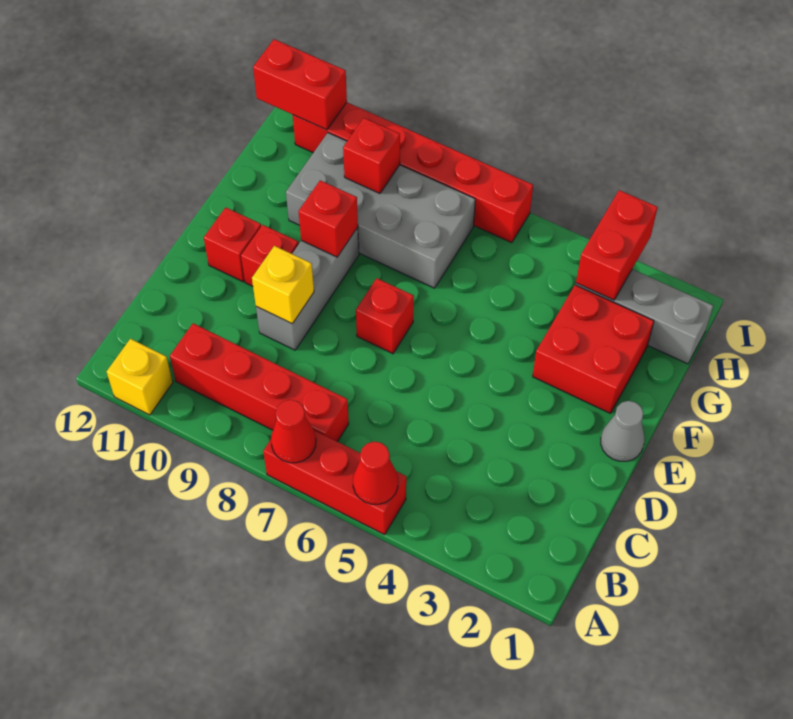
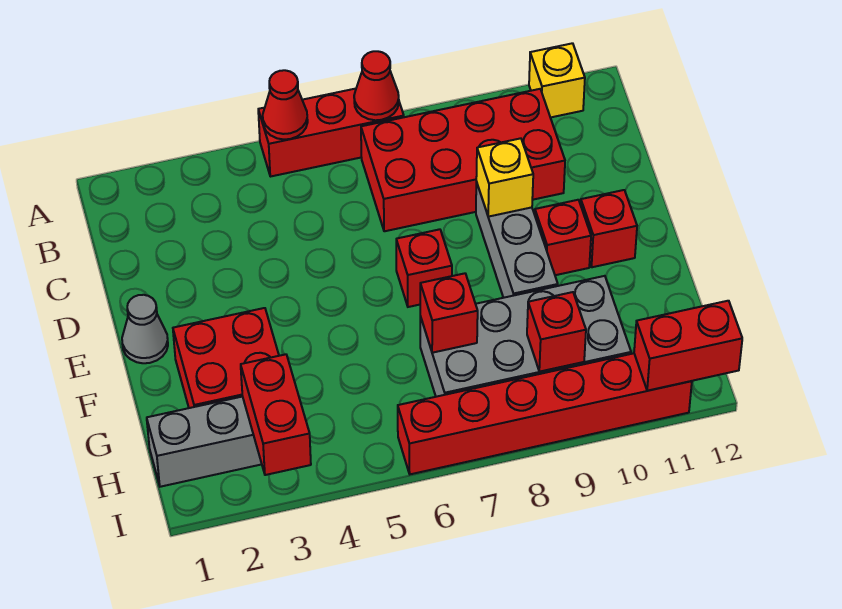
red brick B7:B10 level 1 -> red brick B7:C10 level 1
red brick F9 level 2 -> red brick G7 level 2

